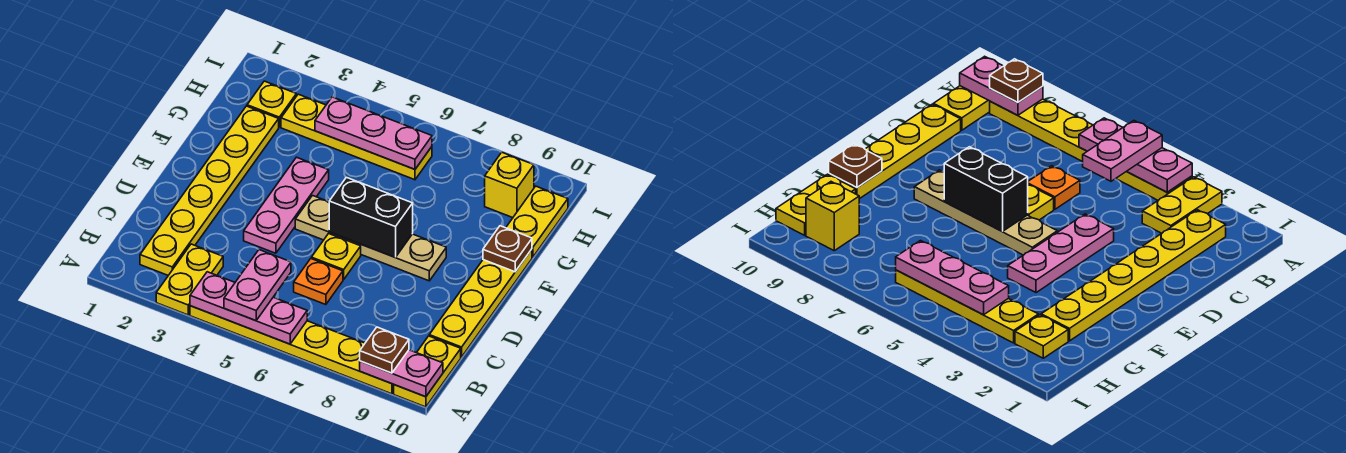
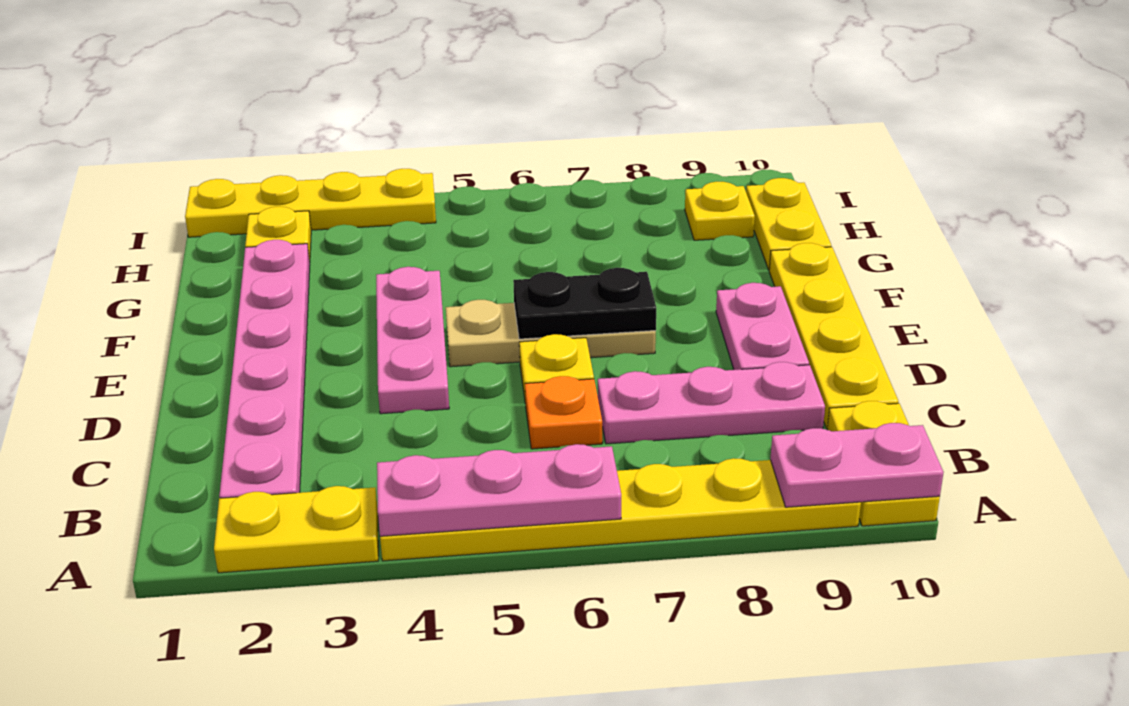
yellow plate A3:B3 level 1 -> yellow plate A2:A3 level 1
pink plate A5:B5 level 3 -> pink plate D9:E9 level 1
brown plate A9 level 3 -> none
yellow plate B2:G2 level 1 -> pink plate B2:G2 level 1
tan plate E5:E8 level 1 -> tan plate E5:E7 level 1
black brick E6:E7 level 2 -> black plate E6:E7 level 2
brown plate F10 level 2 -> none
yellow plate H3:H6 level 1 -> yellow plate I1:I4 level 1
pink plate H4:H6 level 2 -> pink plate C7:C9 level 1
yellow brick H9 level 1 -> yellow plate H9 level 1

